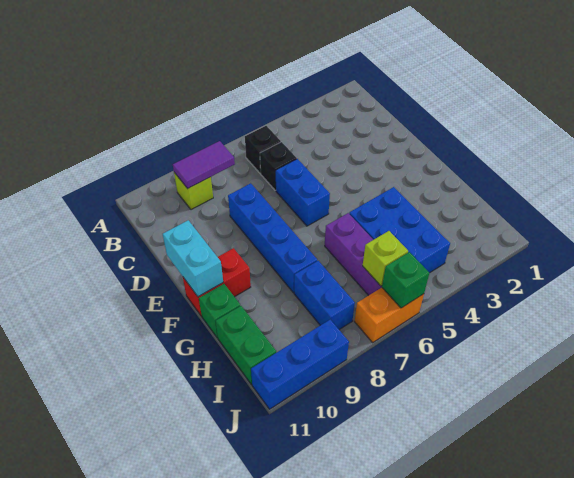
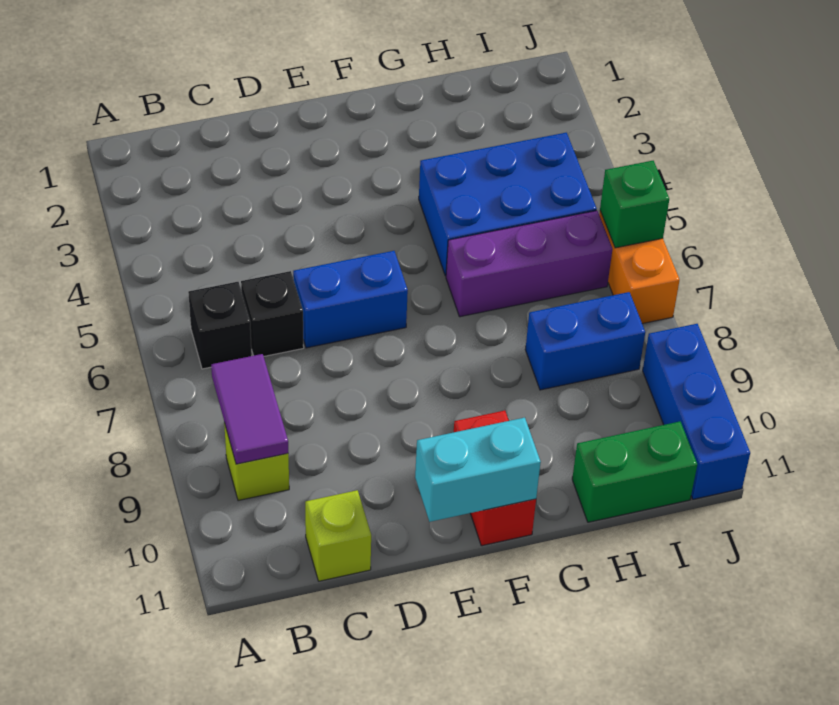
blue brick D8:G8 level 1 -> none
green brick G11 level 1 -> none
lime brick I6 level 2 -> lime brick C11 level 1

